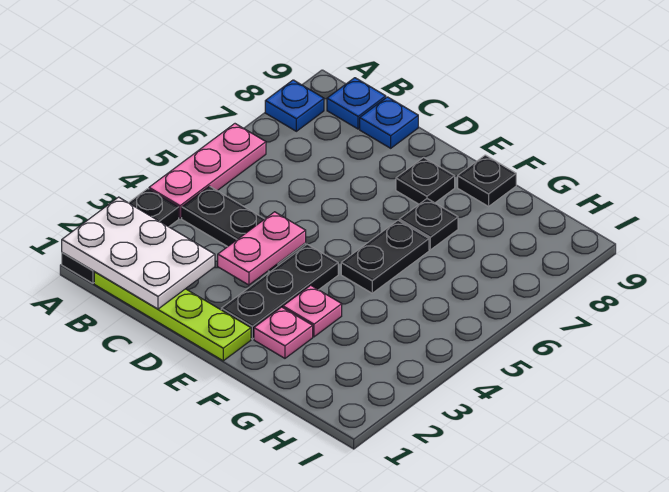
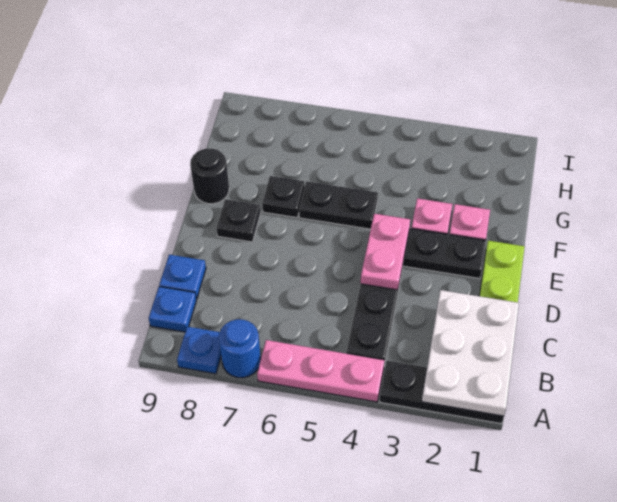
none -> blue round brick A7 level 1
pink plate D3:D4 level 2 -> pink plate D4:E4 level 2
black plate F9 level 1 -> black round brick F9 level 1

